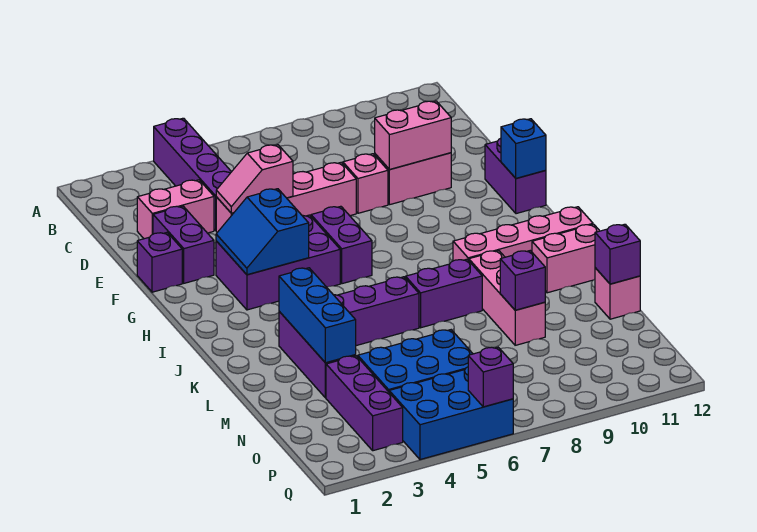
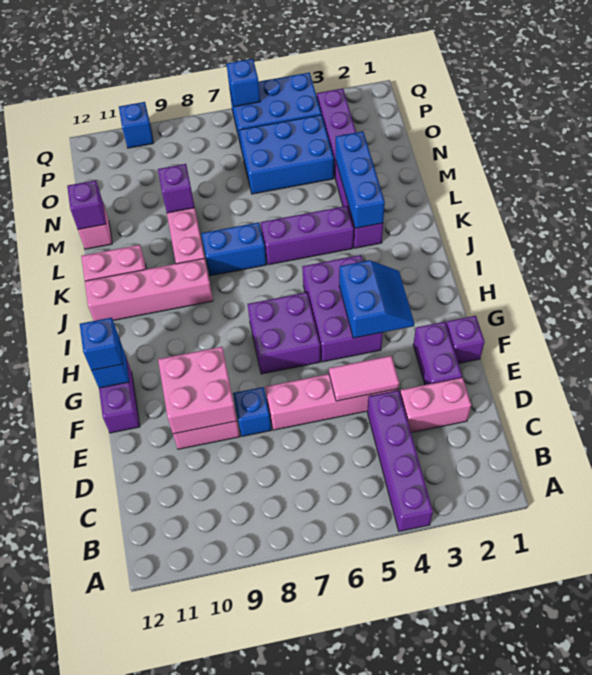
pink slope E4:E5 level 2 top 5 -> pink tile E4:E5 level 2
pink brick E8 level 1 -> blue brick E8 level 1
pink brick E9:E10 level 2 -> pink brick E9:F10 level 2
purple brick G3:H5 level 1 -> purple brick G4:I5 level 1
purple brick G6:H6 level 1 -> purple brick G6:H7 level 1
none -> blue brick G12 level 3
purple brick K7:K8 level 1 -> blue brick K7:K8 level 1
purple brick Q6 level 2 -> blue brick Q6 level 2
none -> blue brick Q10 level 1

